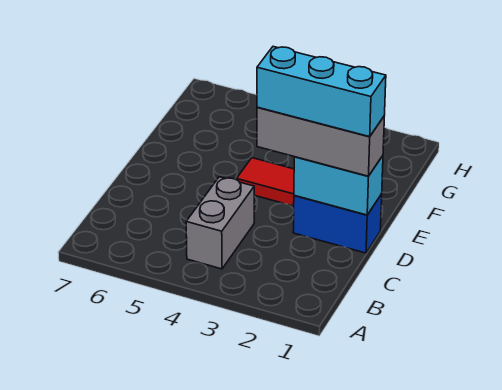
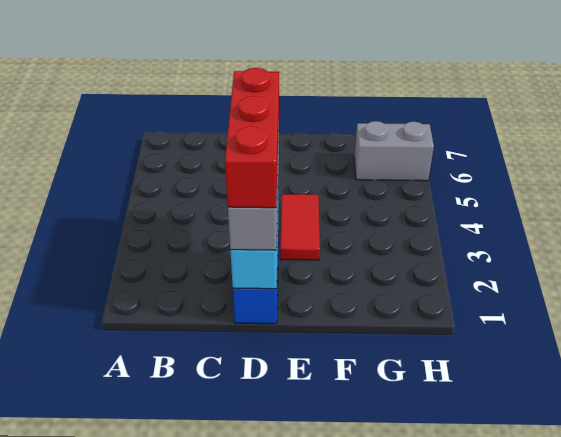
grey brick B4:C4 level 1 -> grey brick G6:H6 level 1
cyan brick D1:D3 level 4 -> red brick D1:D3 level 4

